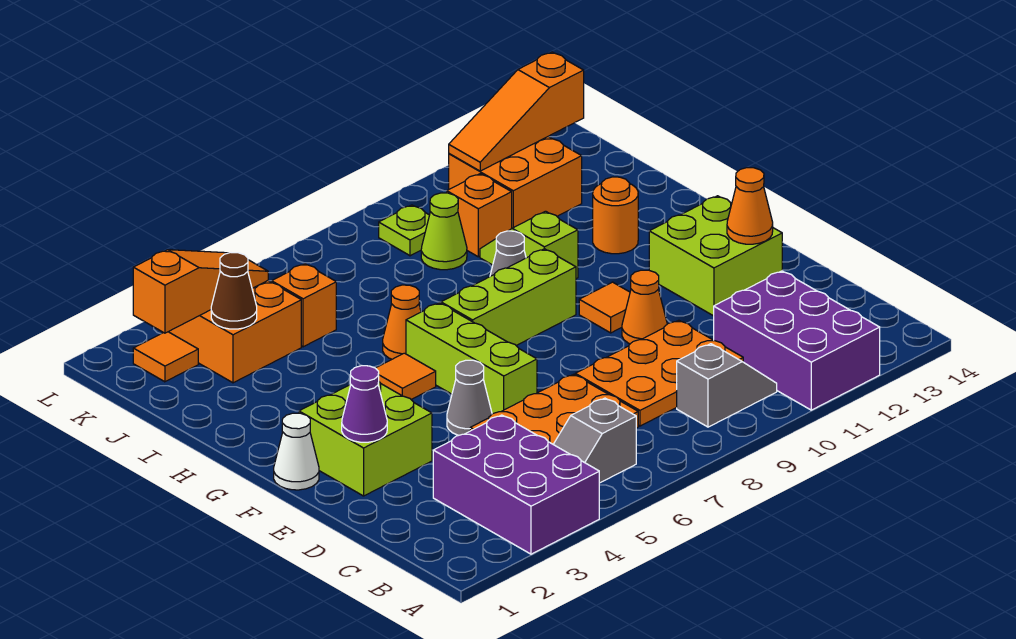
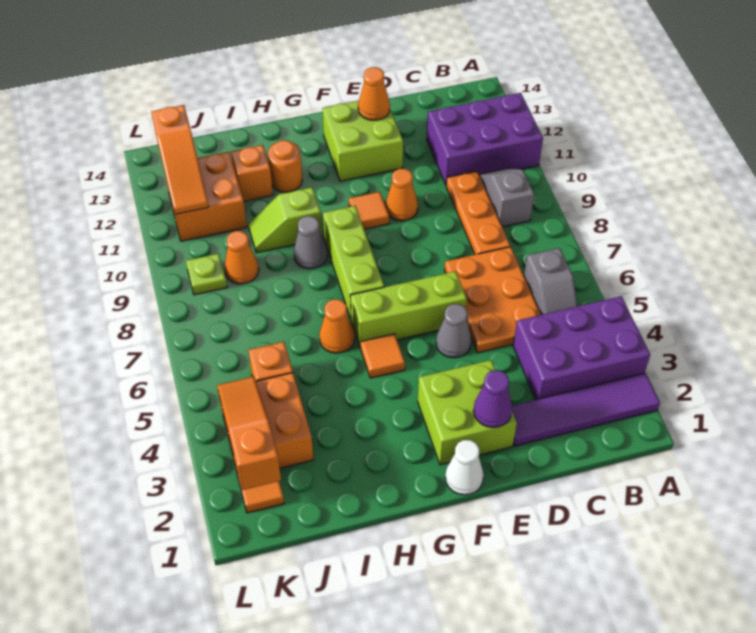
none -> purple tile A2:D2 level 1
orange plate C8:D10 level 1 -> orange plate C8:C10 level 1
brown cone J3 level 2 -> none
lime cone J9 level 1 -> orange cone J9 level 1
orange brick J10 level 1 -> orange brick I12 level 1

